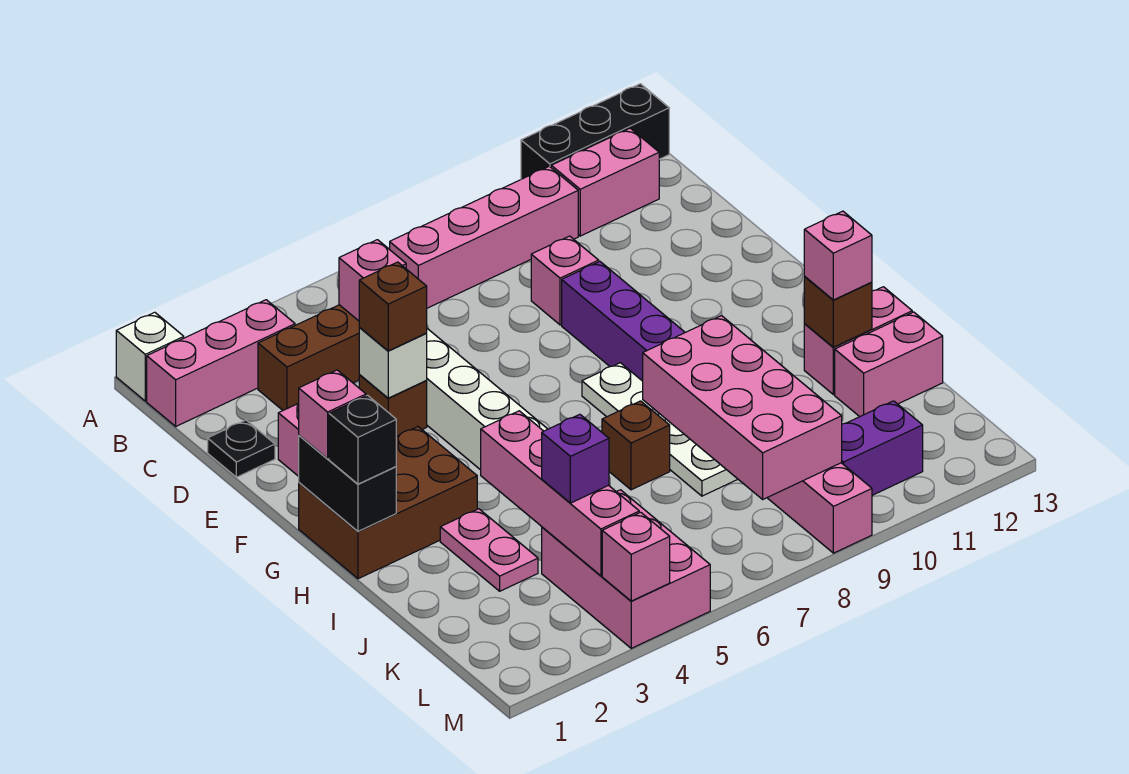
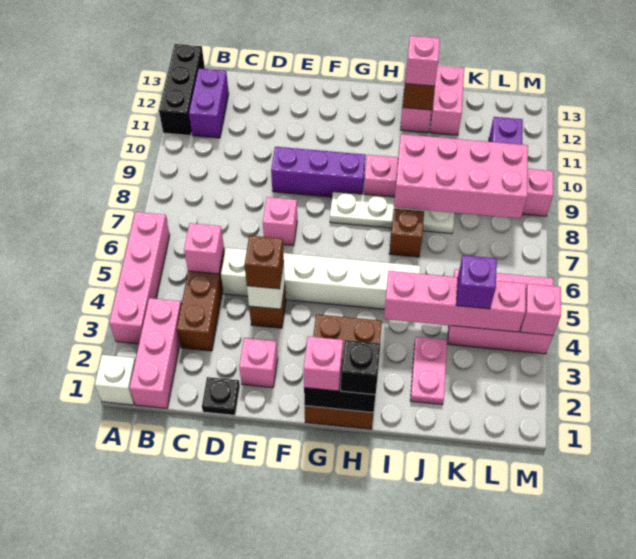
pink brick B7:B10 level 1 -> pink brick A3:A6 level 1
pink brick B11:B12 level 1 -> purple brick B11:B12 level 1
pink brick D9 level 1 -> pink brick E7 level 1
pink plate I3:J3 level 1 -> pink plate J2:J3 level 1

